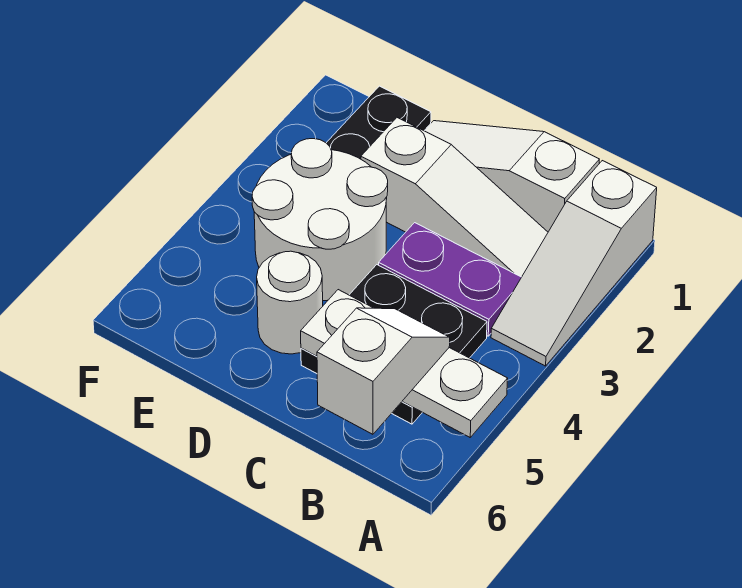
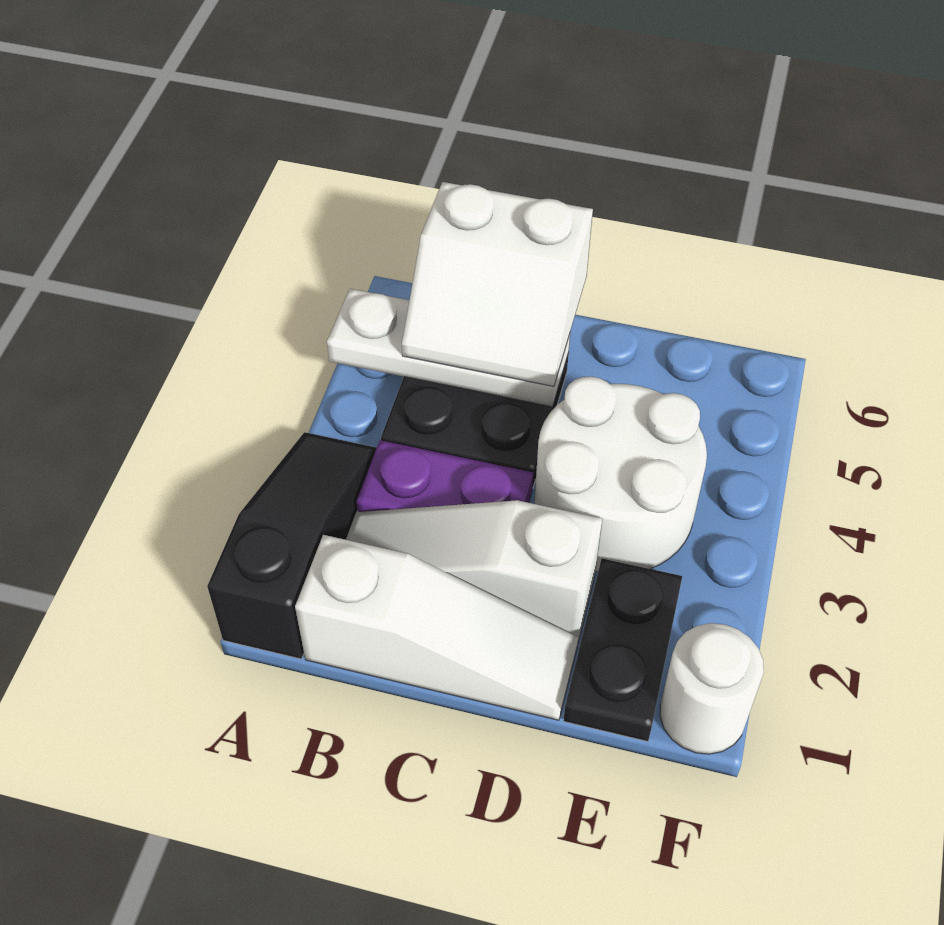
white slope A1:A3 level 1 top 1 -> black slope A1:A3 level 1 top 1
white slope B5:B6 level 3 top 6 -> white slope B5:C6 level 3 top 6
white round brick D5 level 1 -> white round brick F1 level 1

